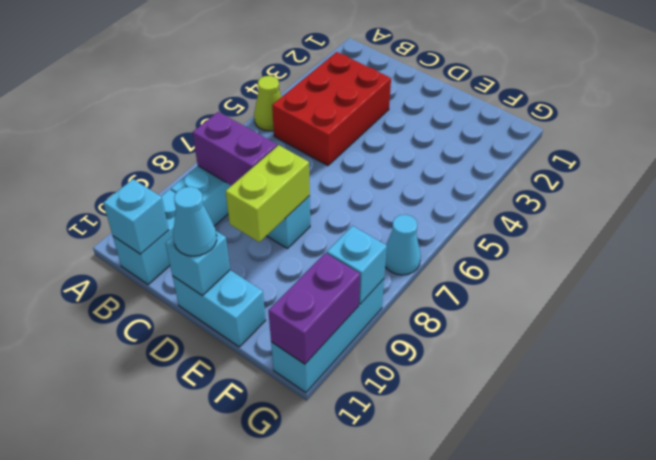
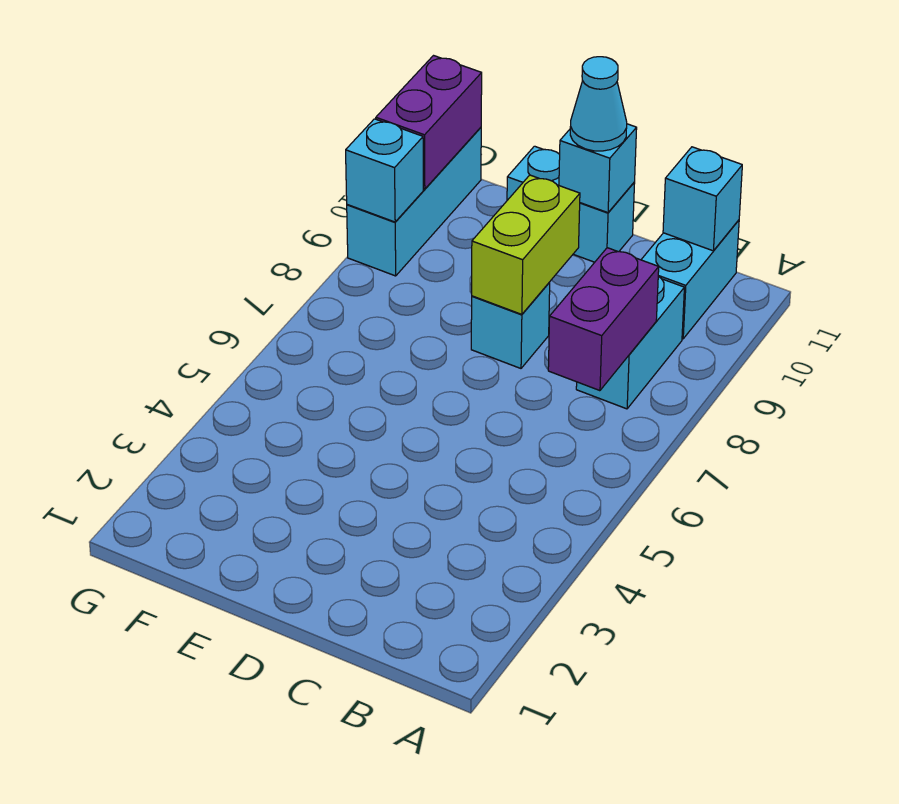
lime cone A5 level 1 -> none
red brick B3:C5 level 1 -> none
purple brick B8:C8 level 2 -> purple brick B7:B8 level 2
cyan cone G7 level 1 -> none

